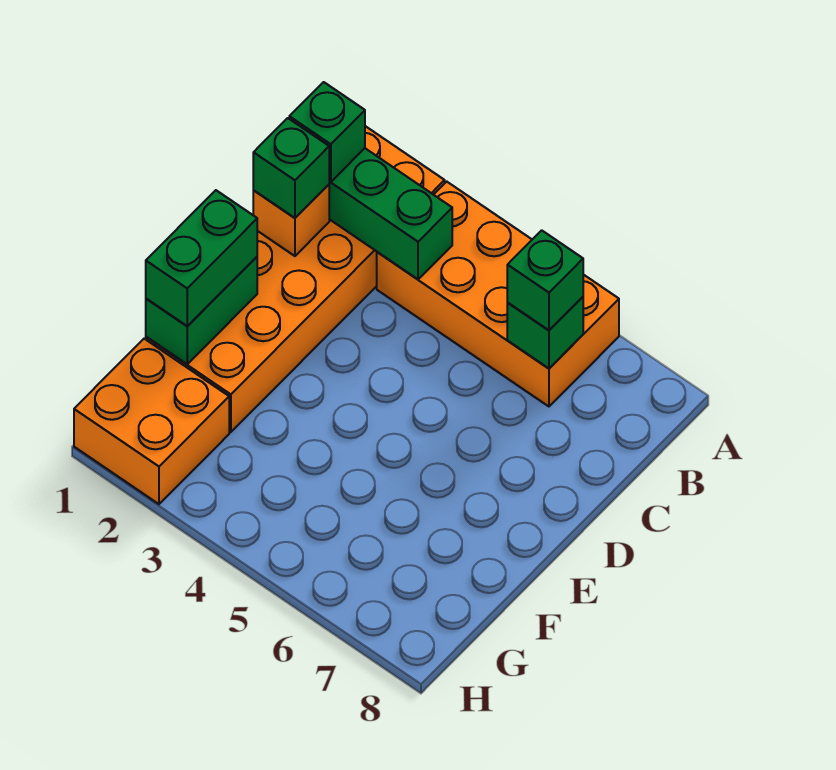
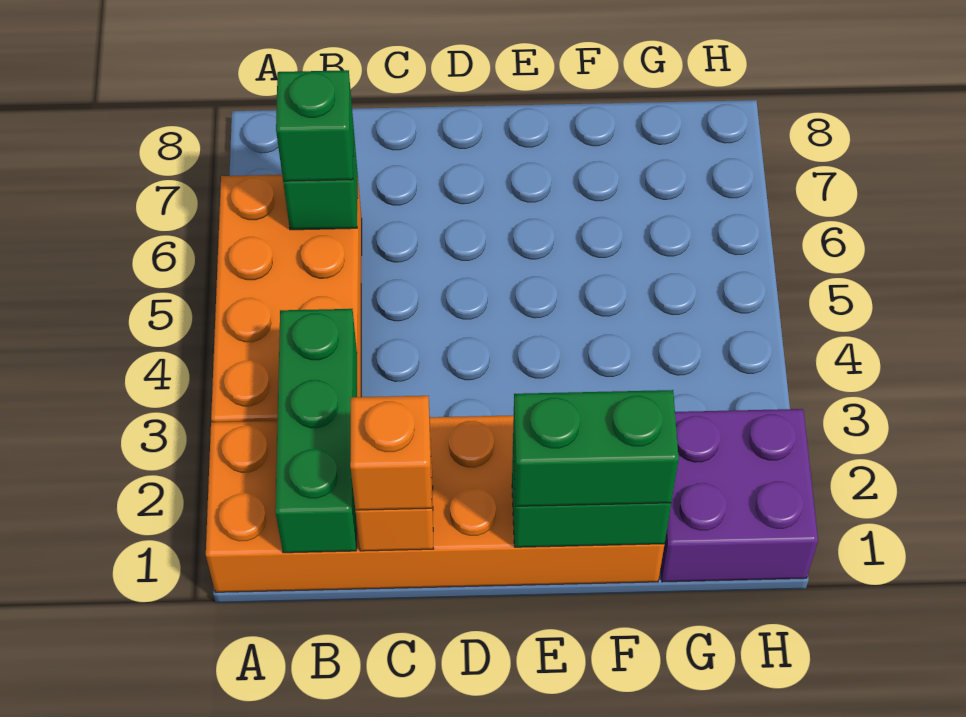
green brick B1 level 3 -> none
green brick C1 level 3 -> orange brick C1 level 3
orange brick G1:H2 level 1 -> purple brick G1:H2 level 1

